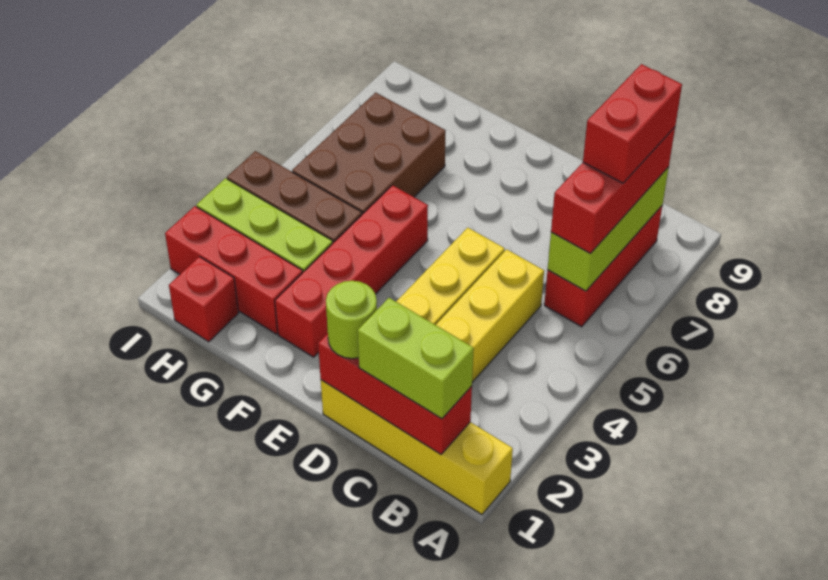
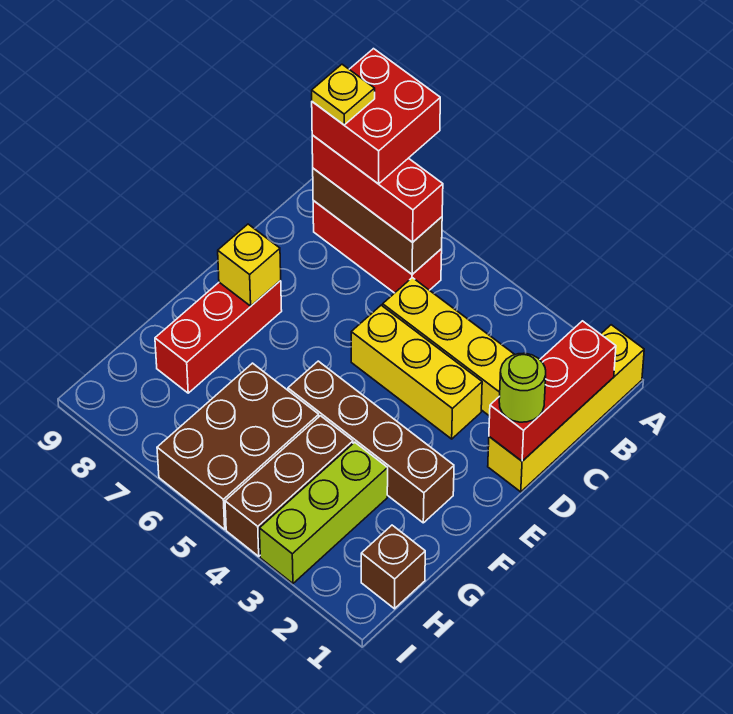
lime brick B1:C1 level 3 -> none
lime brick B6:B8 level 2 -> brown brick B6:B8 level 2
red brick B7:B8 level 4 -> red brick A7:B8 level 4
none -> yellow plate B8 level 5
none -> yellow brick E8 level 2
red brick F2:F5 level 1 -> brown brick F2:F5 level 1
red brick G2:I2 level 1 -> red brick E8:G8 level 1
brown brick G5:H7 level 1 -> brown brick G5:I6 level 1
red brick H1 level 1 -> brown brick H1 level 1

